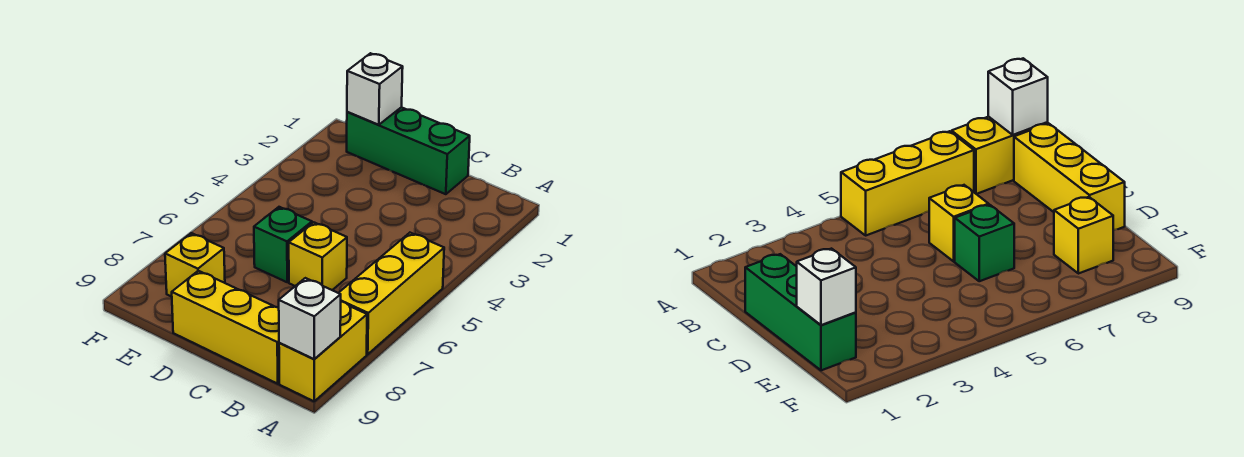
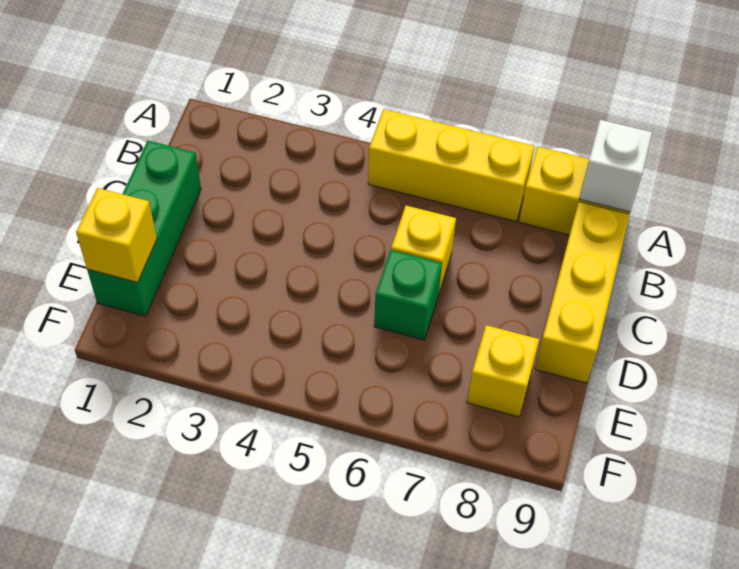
white brick E1 level 2 -> yellow brick E1 level 2

